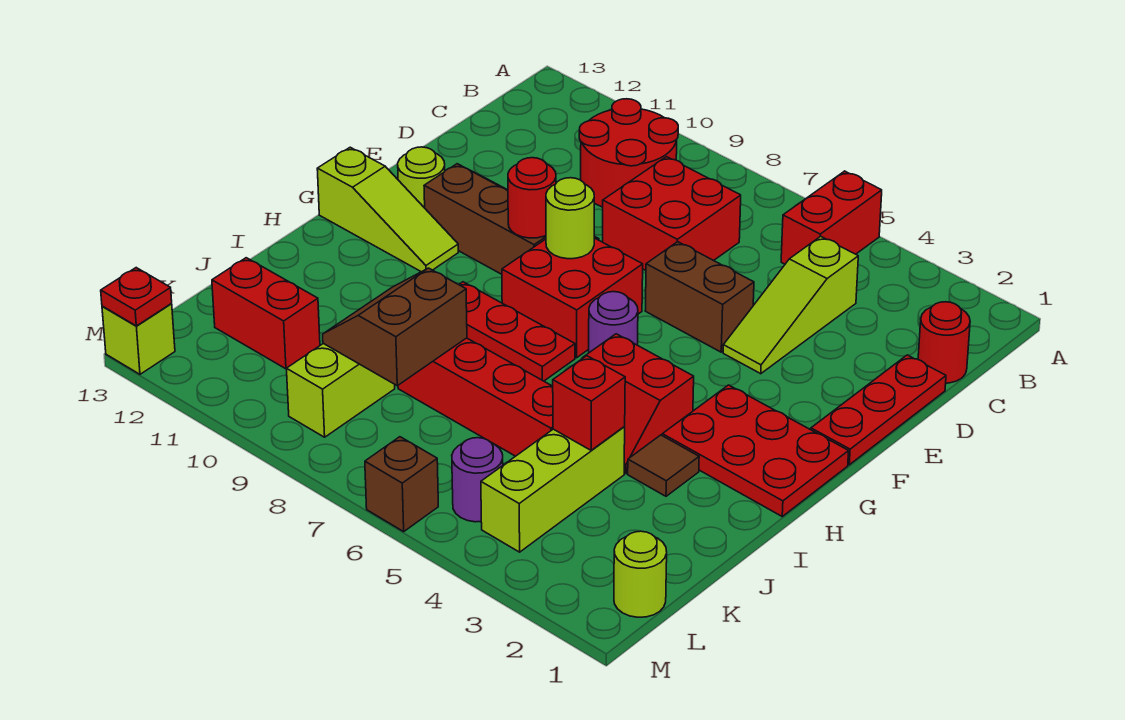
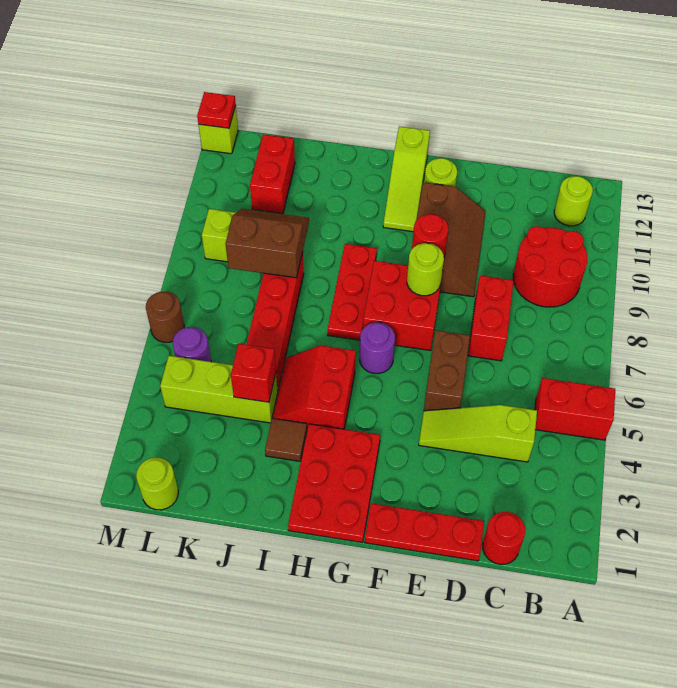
none -> lime round brick B12 level 1
red brick C7:D8 level 1 -> red brick D7:D8 level 1
brown brick M6 level 1 -> brown round brick M6 level 1

